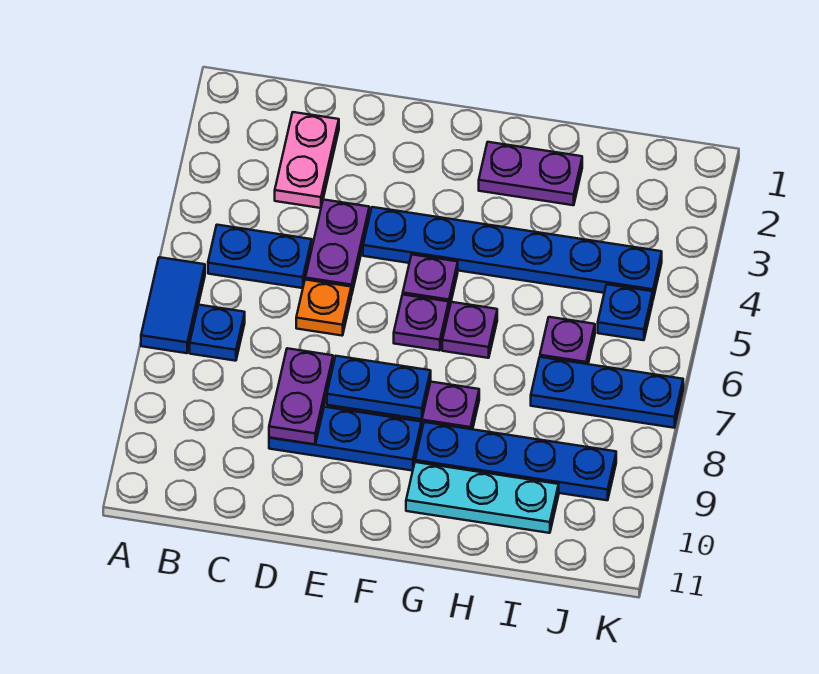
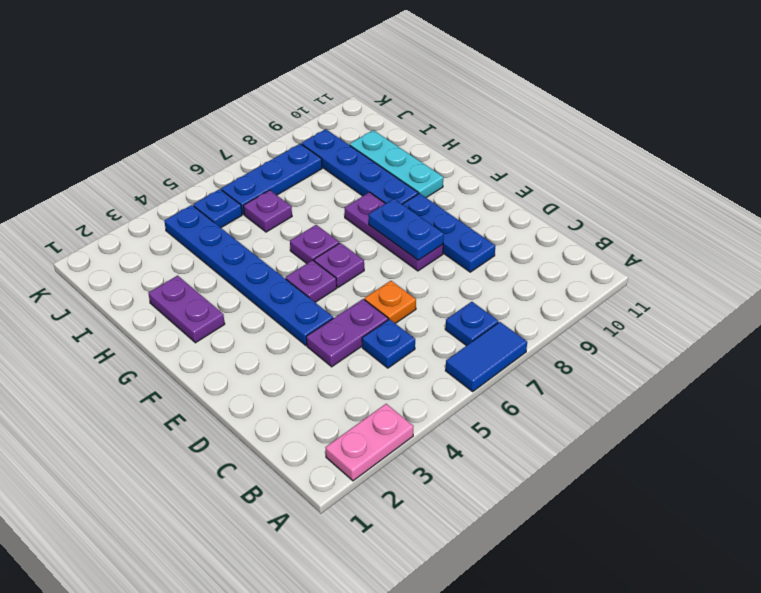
blue plate B5:C5 level 1 -> blue plate C5 level 1
pink plate C2:C3 level 1 -> pink plate A2:A3 level 1
purple plate D8:D9 level 2 -> none
blue plate I7:K7 level 1 -> blue plate J6:J8 level 1

